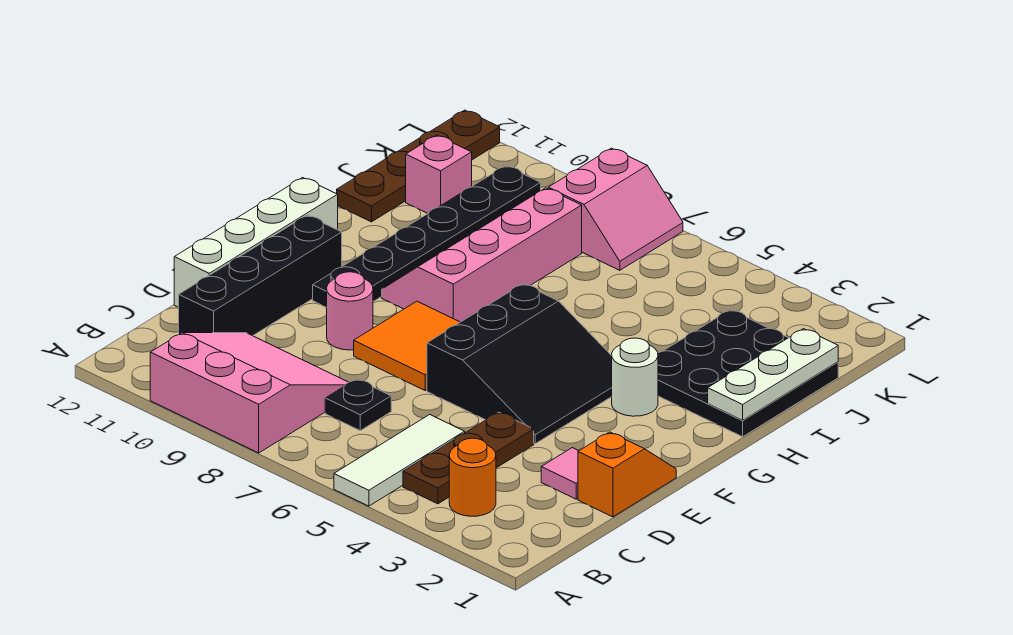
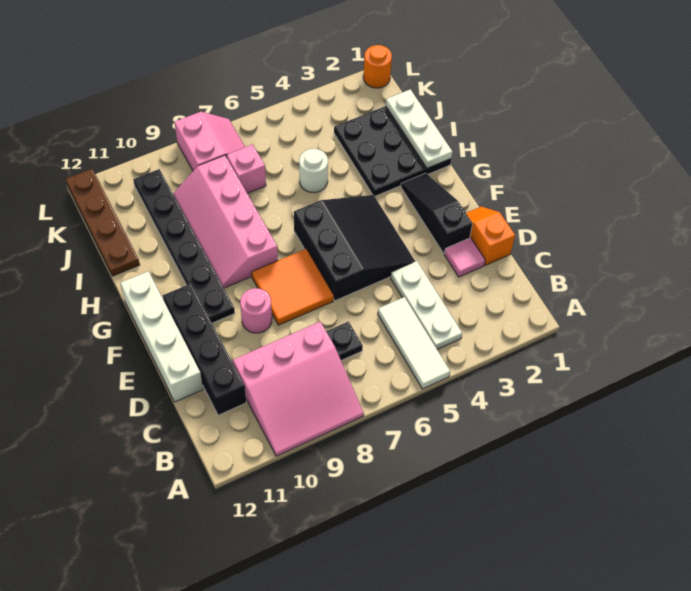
pink slope A8:C10 level 1 top A -> pink slope A8:C10 level 1 top C
orange round brick B3 level 1 -> orange round brick L1 level 1
brown plate B4:D4 level 1 -> white plate B4:D4 level 1
none -> black slope E2:G2 level 1 top E
white round brick G3 level 1 -> white round brick I5 level 1
pink brick J11 level 1 -> pink brick J7 level 1

